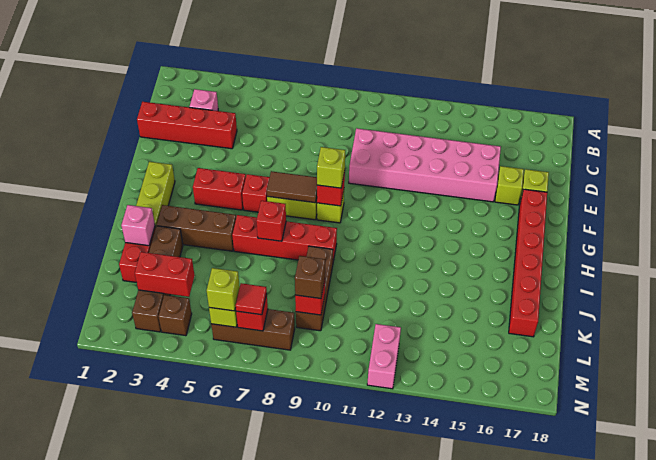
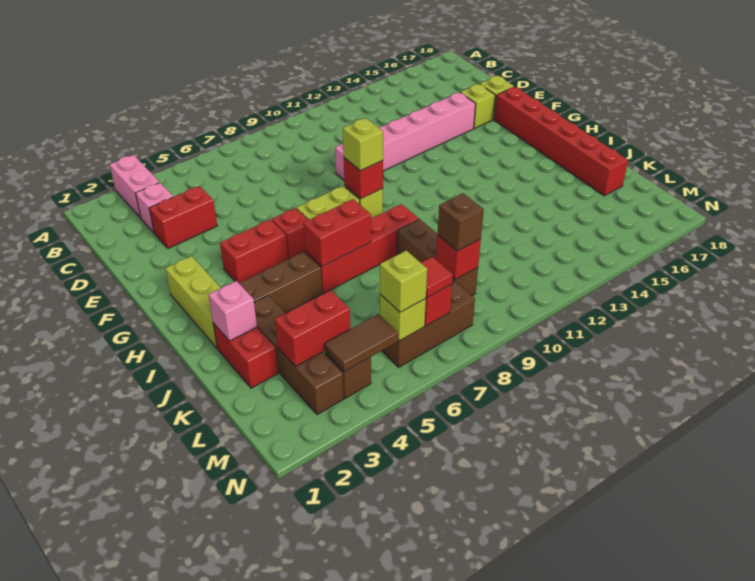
red brick D1:D4 level 1 -> red brick D3:D4 level 1
pink brick D10:E15 level 1 -> pink brick E10:E15 level 1
brown tile G7:G8 level 2 -> brown tile M4:M5 level 2
red brick I7 level 2 -> red brick I6:I7 level 2
pink brick M12:N12 level 1 -> pink brick A3:B3 level 1

